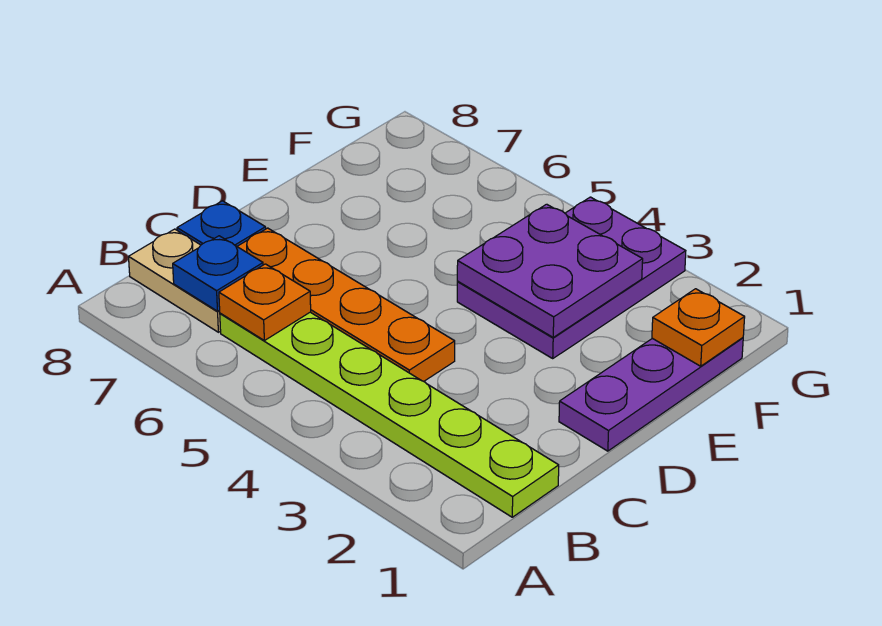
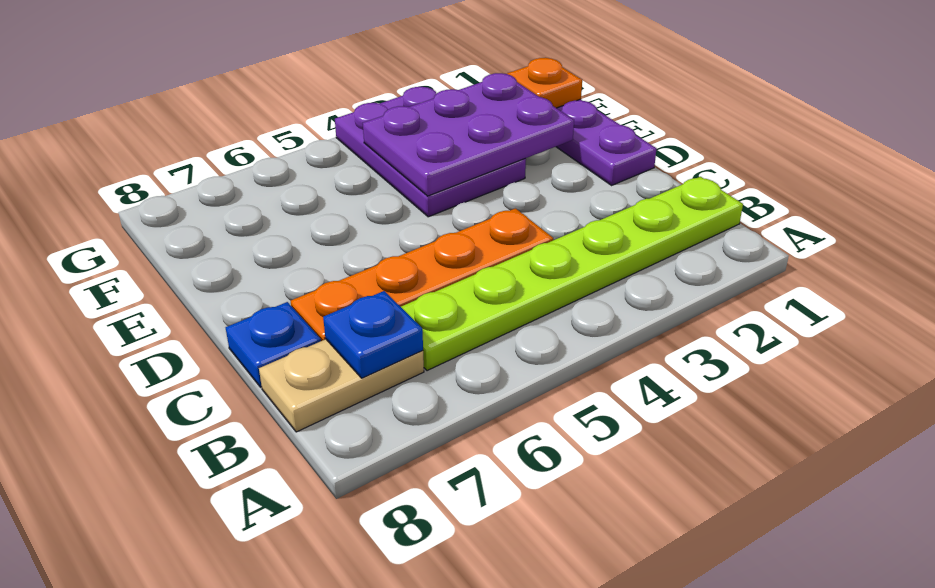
orange plate B6 level 2 -> none
purple plate E3:F4 level 2 -> purple plate E2:F4 level 2

